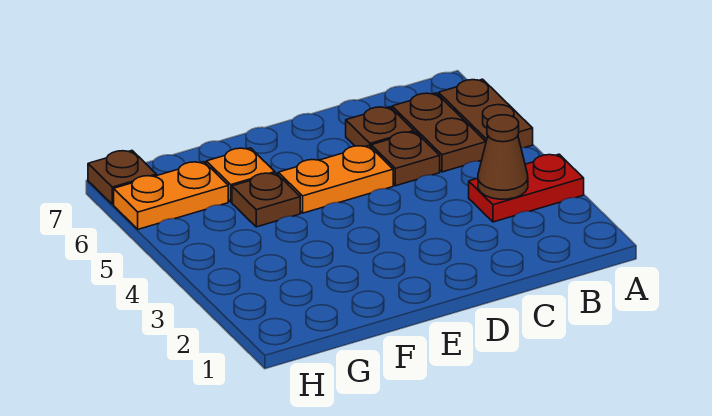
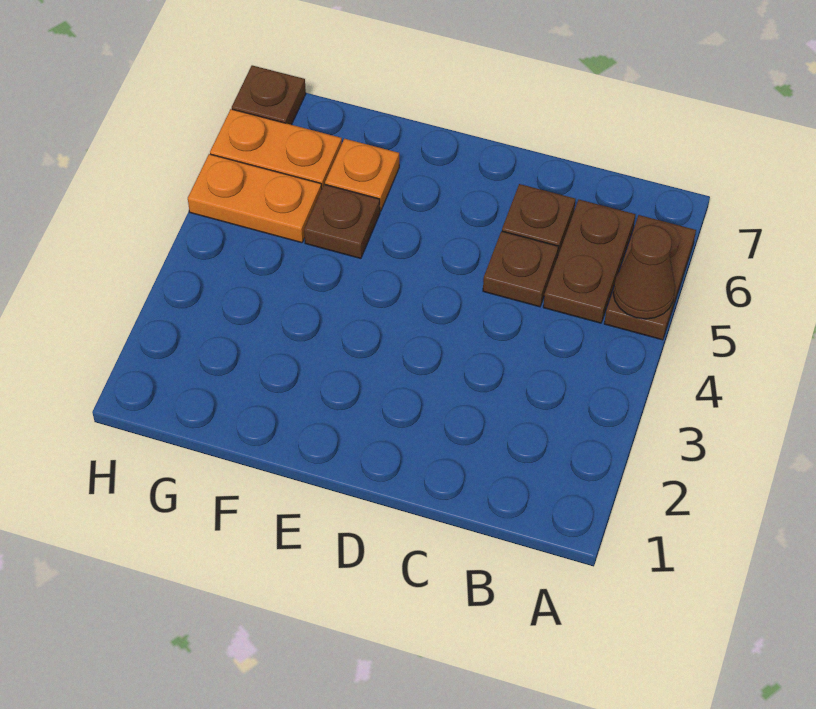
red plate A3:B3 level 1 -> none
brown cone B3 level 2 -> brown cone A5 level 2
orange plate D5:E5 level 1 -> orange plate G5:H5 level 1

